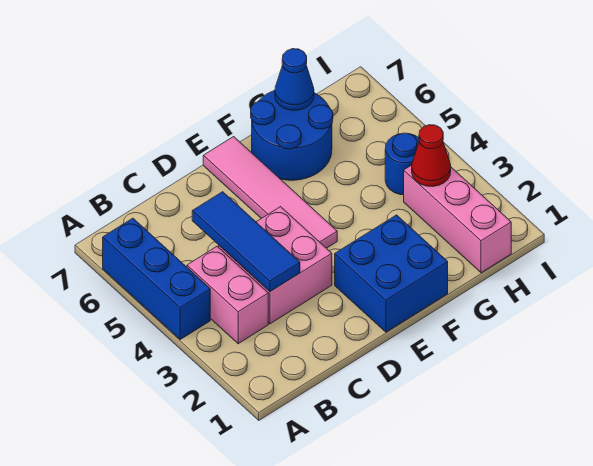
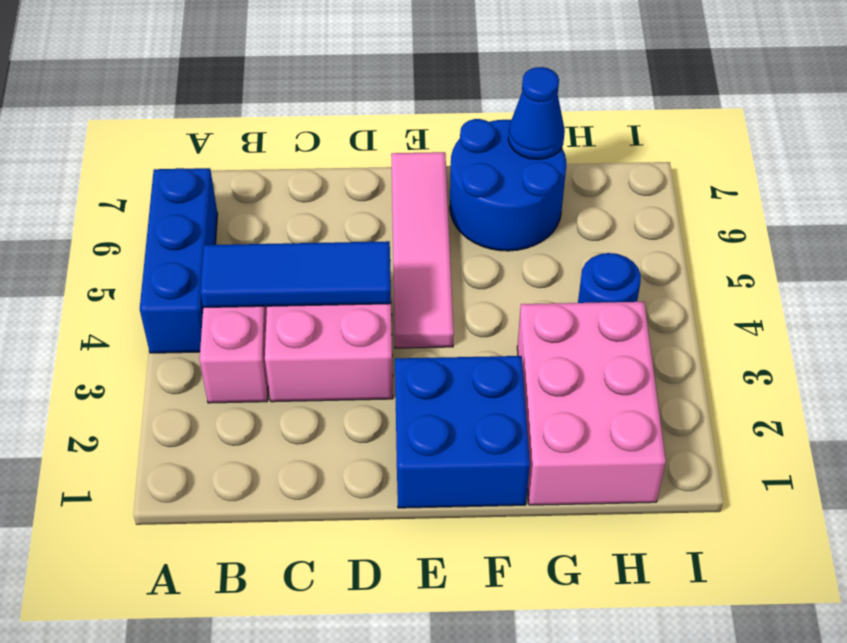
blue tile C3:C5 level 2 -> blue tile B4:D4 level 2
pink brick H1:H3 level 1 -> pink brick G1:H3 level 1
red cone H3 level 2 -> none

